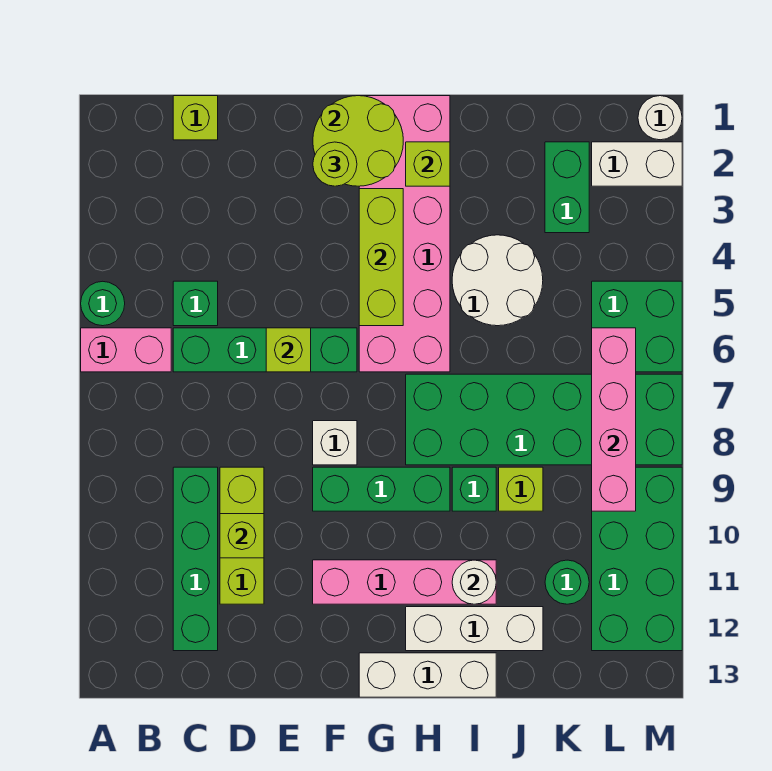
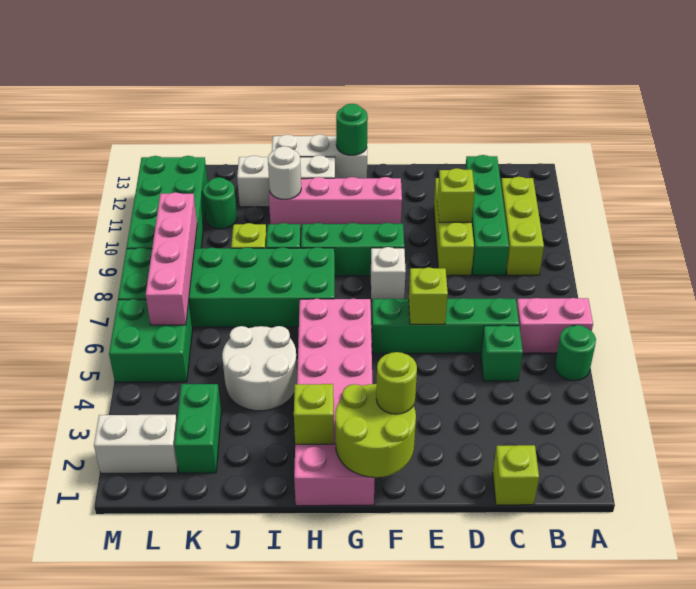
lime brick G3:G5 level 2 -> lime brick B9:B11 level 1
none -> green round brick G13 level 2
white round brick M1 level 1 -> none

